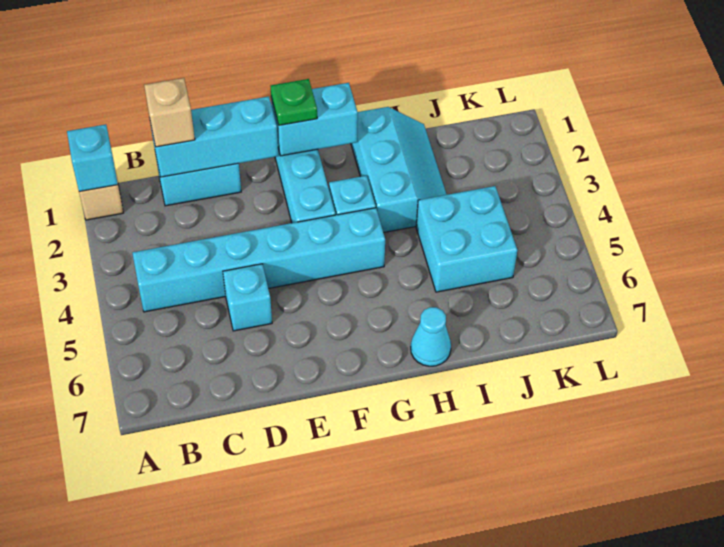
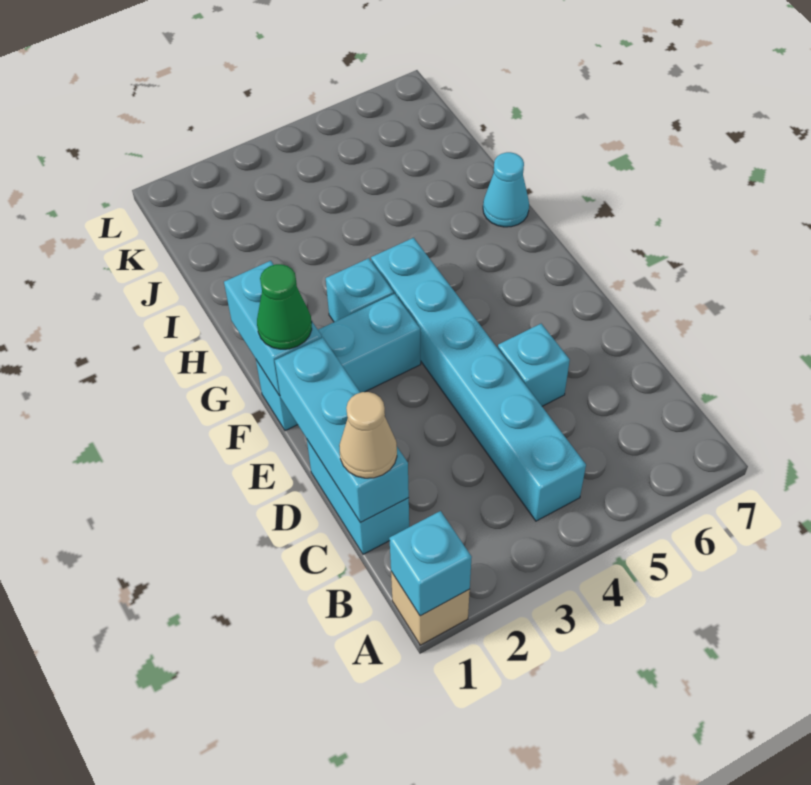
tan brick C1 level 3 -> tan cone C1 level 3
green plate F1 level 3 -> green cone F1 level 3
cyan slope H1:I3 level 1 top H -> none
cyan brick I4:J5 level 1 -> none

